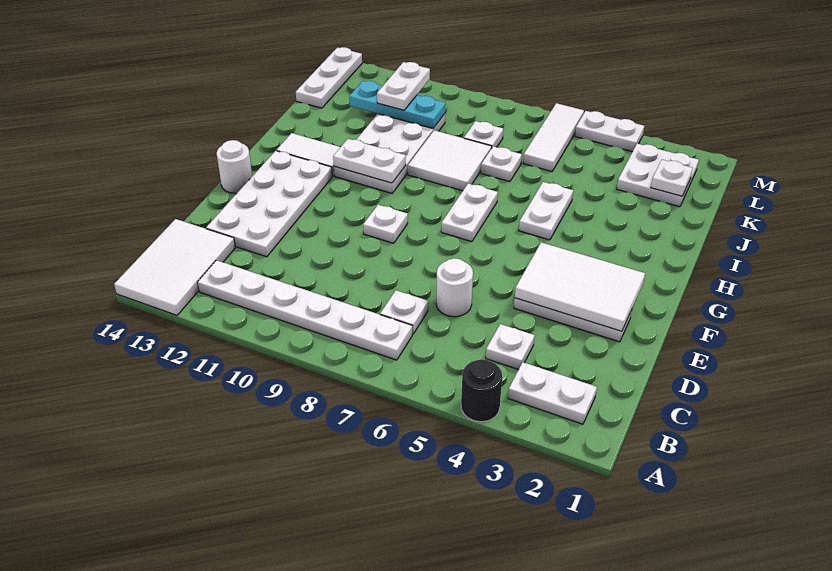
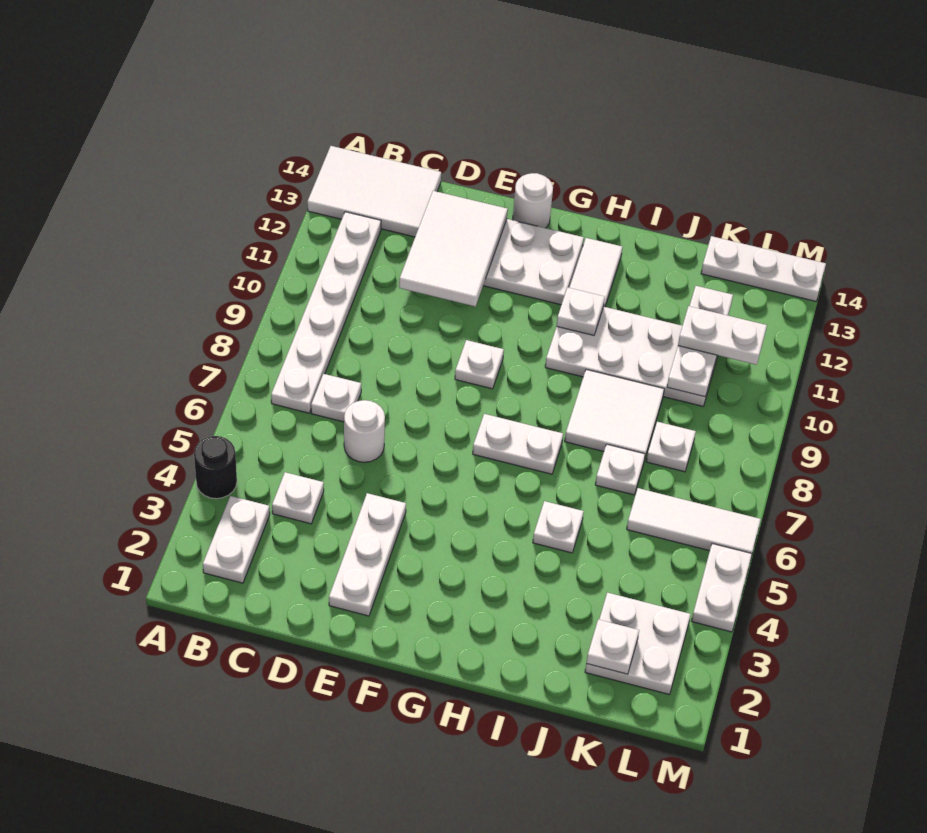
white tile E2:F4 level 2 -> white tile D11:E13 level 2
white plate H5:I5 level 1 -> white plate I5 level 1
white plate H10:H11 level 2 -> white plate H11 level 2
cyan plate K10:K12 level 2 -> white plate K10:K12 level 2

